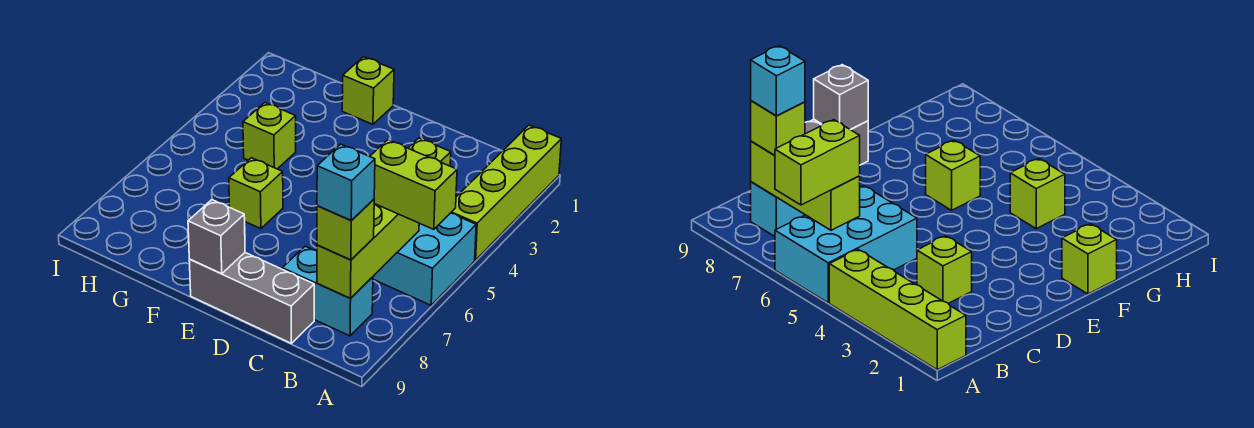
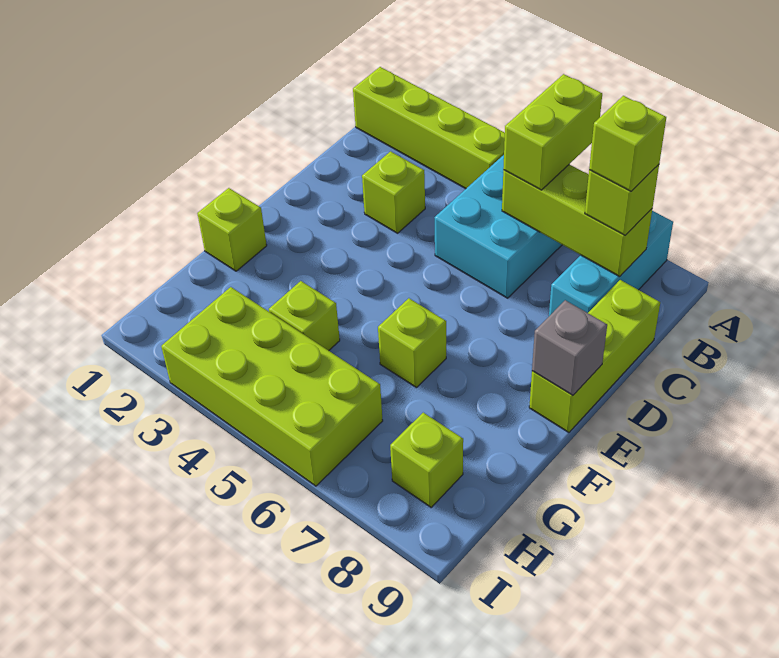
cyan brick B8:C8 level 1 -> cyan brick A8:C8 level 1
cyan brick B8 level 4 -> lime brick B8 level 4
grey brick C9:E9 level 1 -> lime brick C9:E9 level 1
none -> lime brick H3:I6 level 1
none -> lime brick H8 level 1

